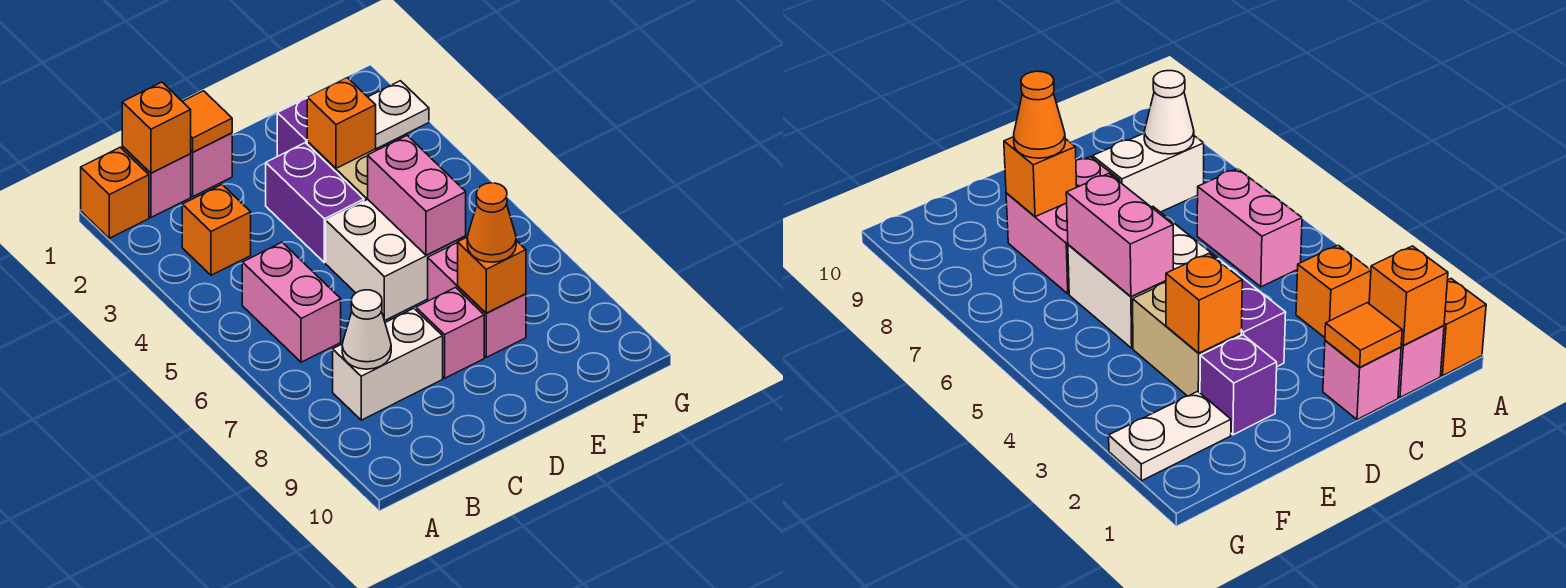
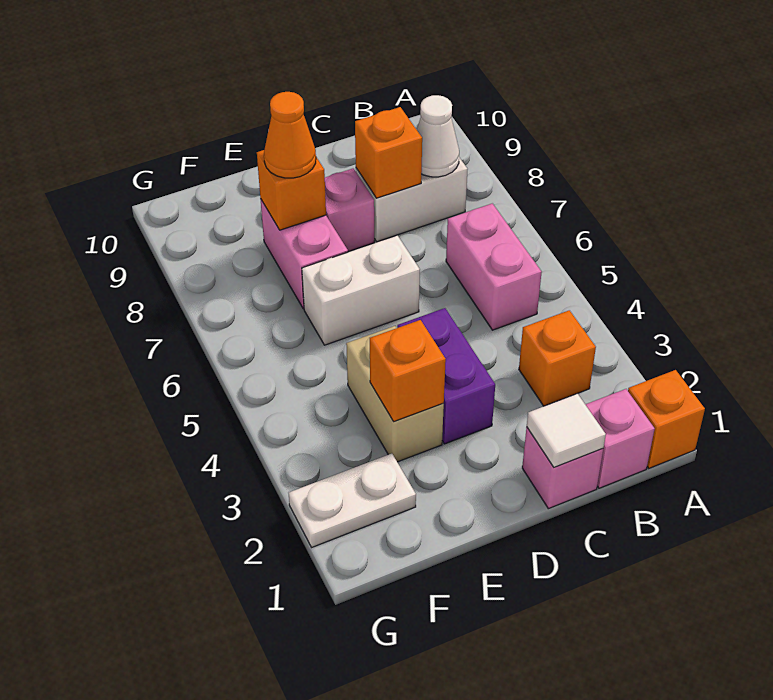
orange brick B1 level 2 -> orange brick C8 level 2
orange tile C1 level 2 -> white tile C1 level 2
white brick D5:E6 level 1 -> white brick D6:E6 level 1
purple brick E2 level 1 -> none
pink brick E5:E6 level 2 -> none

